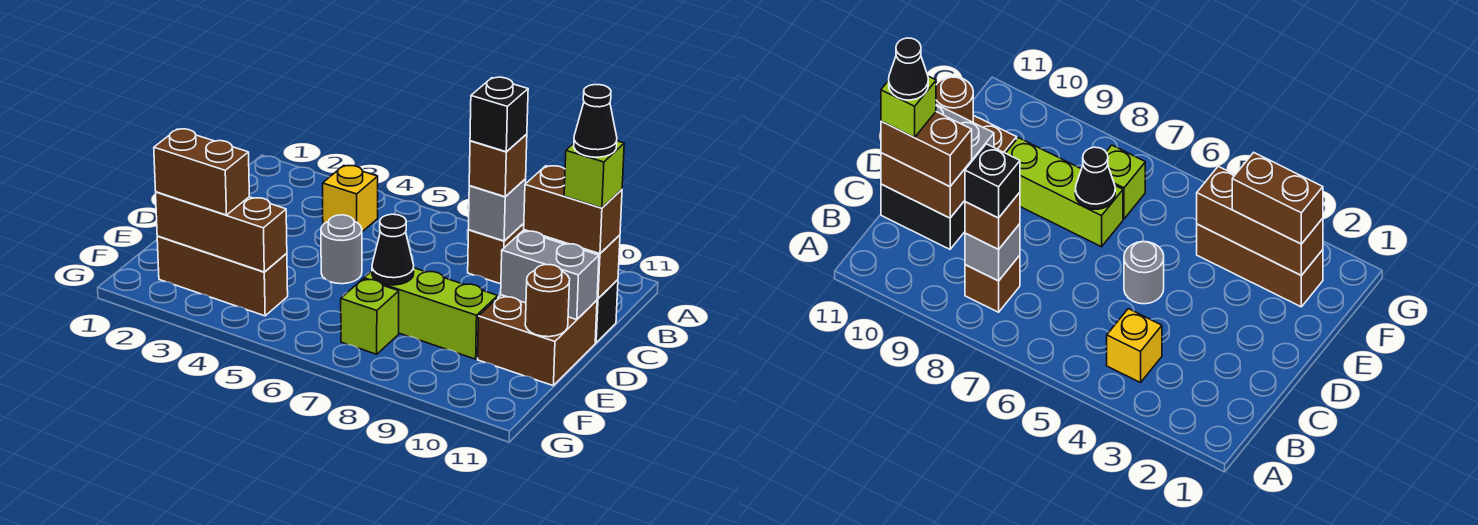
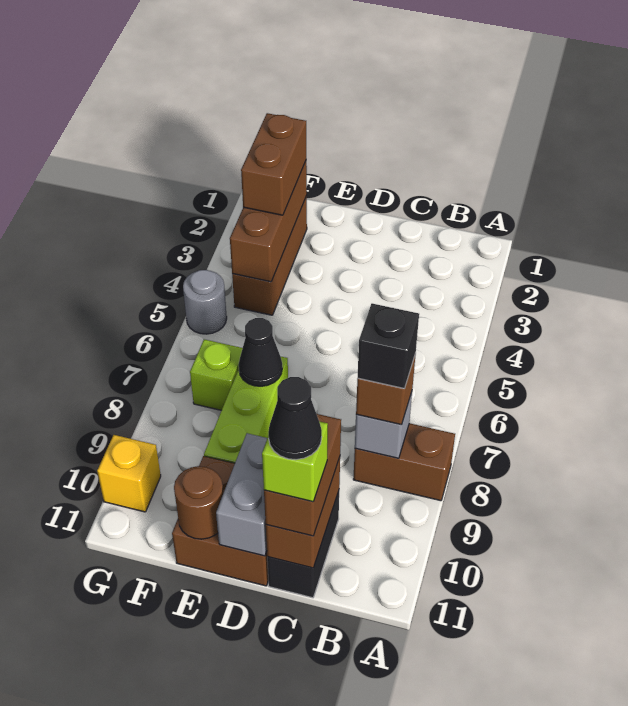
yellow brick B4 level 1 -> yellow brick G10 level 1
brown brick B8 level 1 -> brown brick A8:B8 level 1
grey round brick D5 level 1 -> grey round brick G5 level 1

